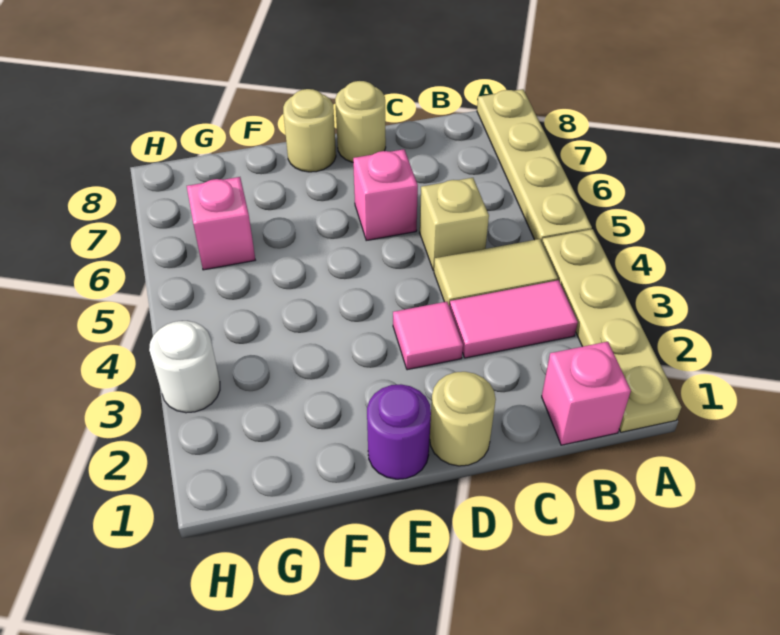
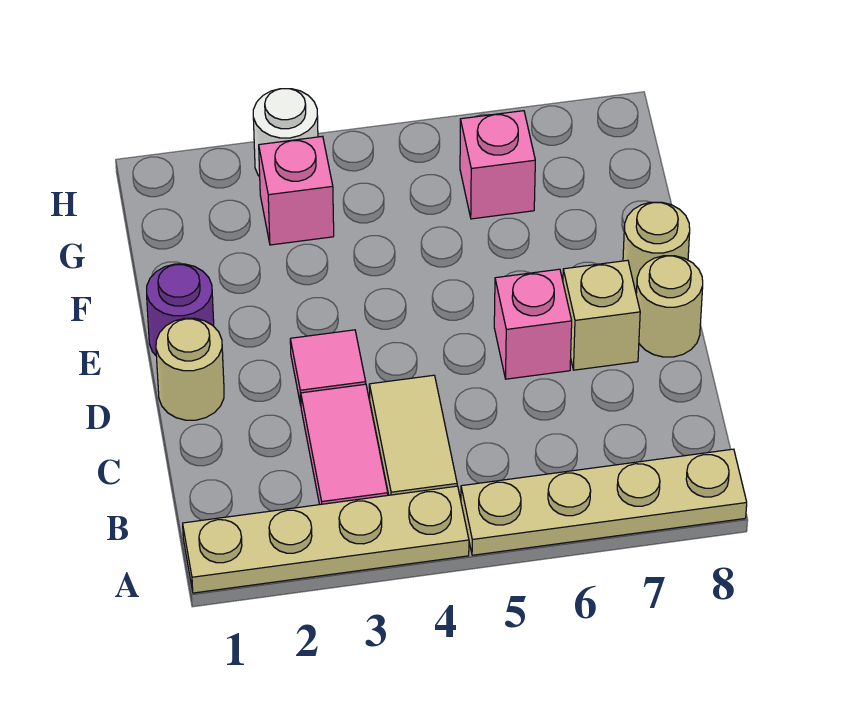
pink brick B1 level 1 -> pink brick G3 level 1
tan brick C5 level 1 -> tan brick D7 level 1

